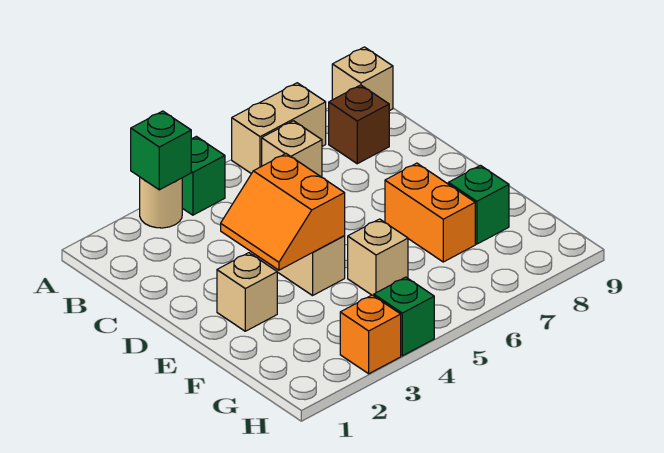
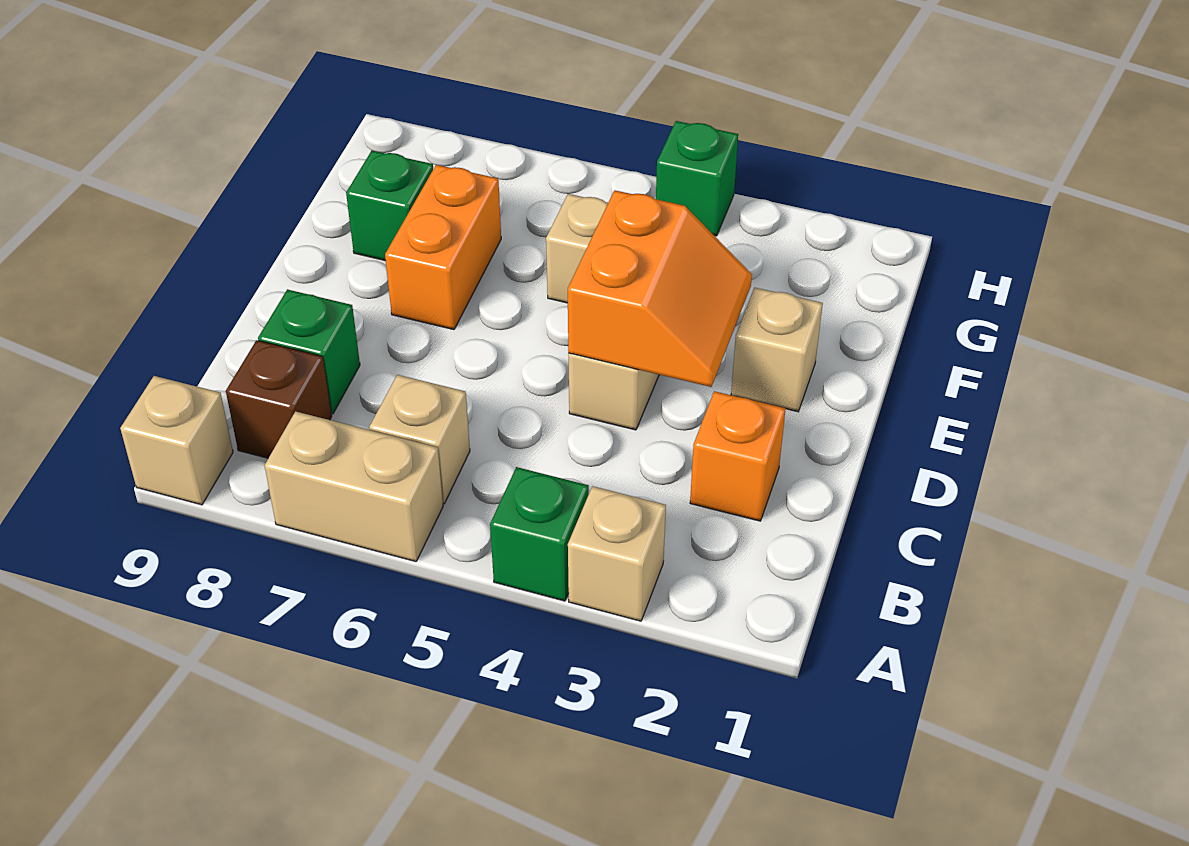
tan round brick A3 level 1 -> tan brick A3 level 1
green brick A3 level 2 -> green brick C8 level 1
orange brick H3 level 1 -> orange brick C2 level 1

